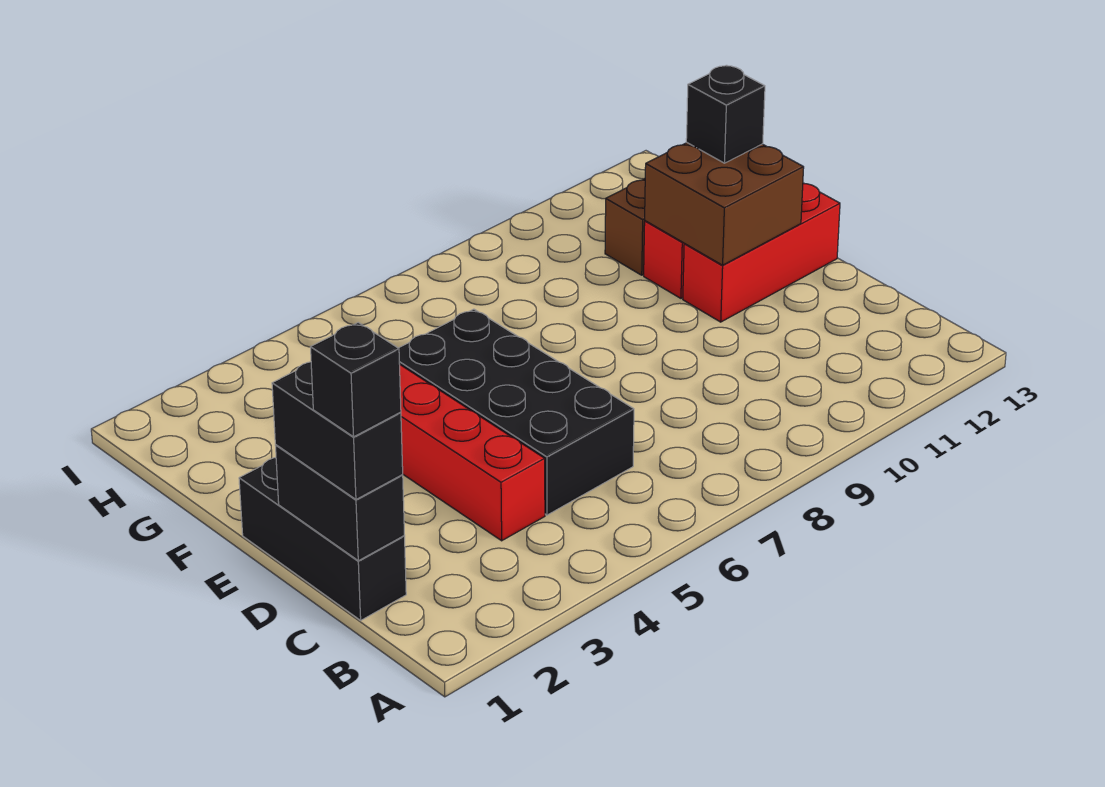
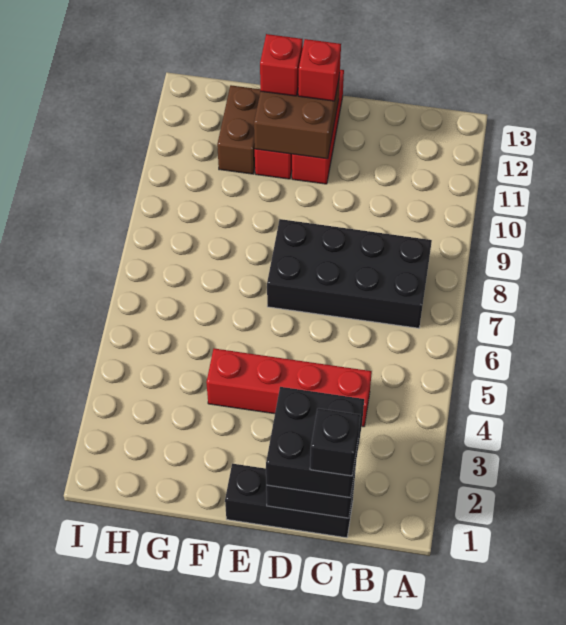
black brick C1:D1 level 3 -> black brick C1:D2 level 3
black brick C5:F6 level 1 -> black brick B7:E8 level 1
none -> red brick E12 level 3
black brick F12 level 3 -> red brick F12 level 3

